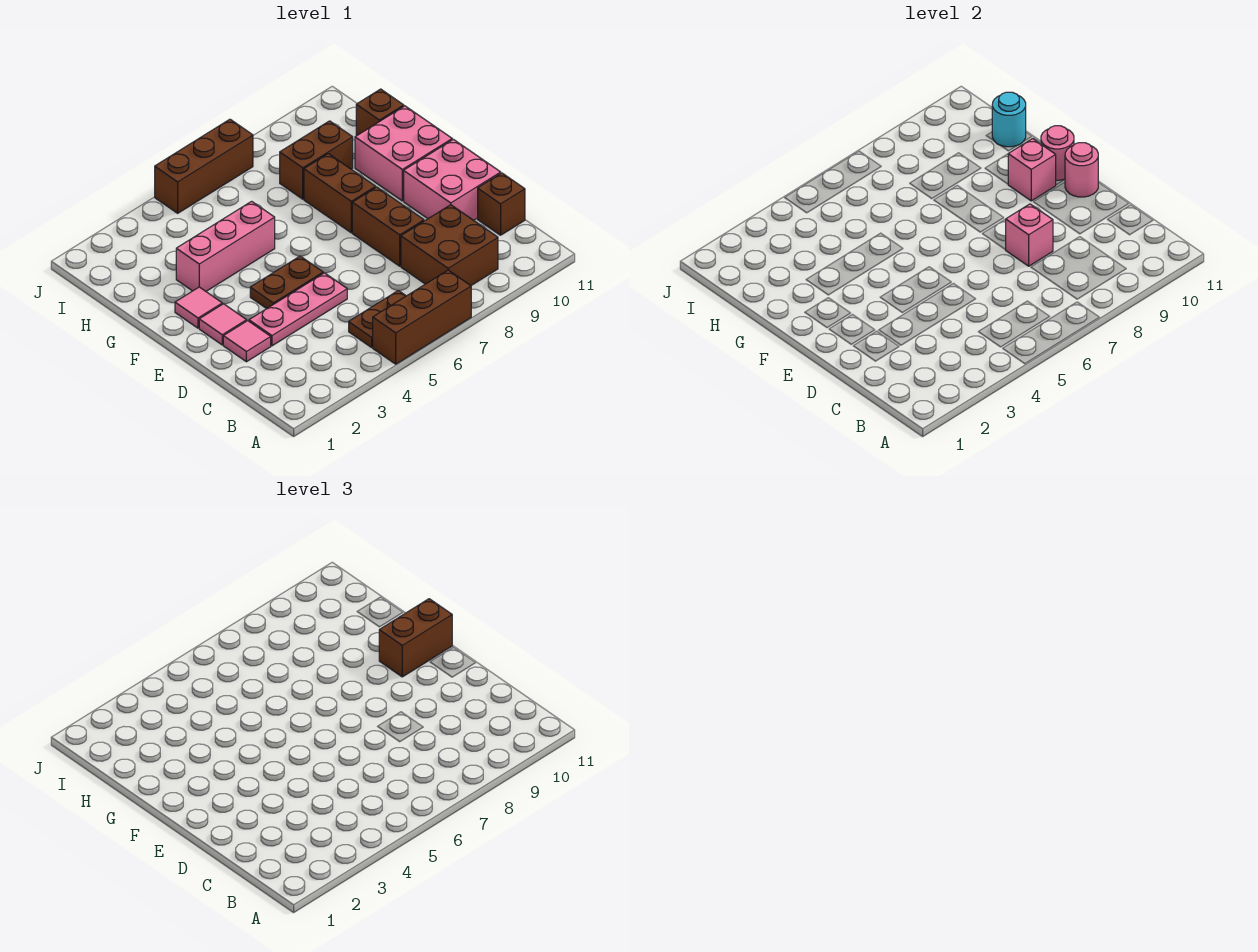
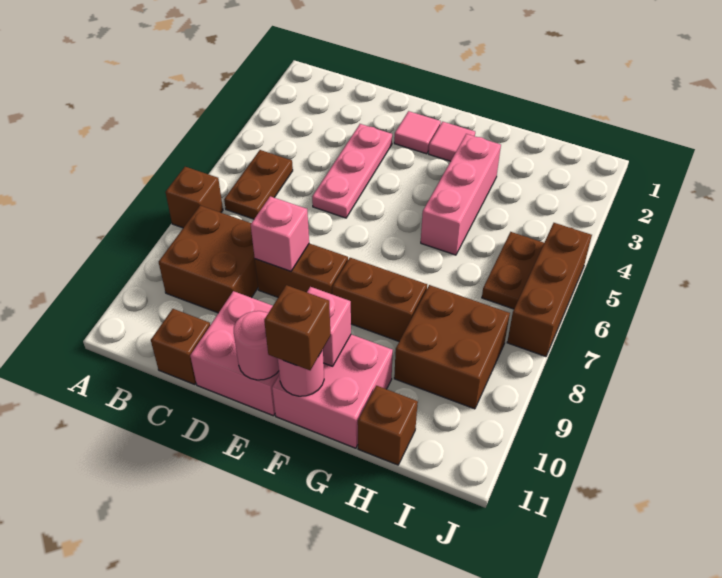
brown brick A5:A7 level 1 -> brown brick A7 level 1
pink tile D2 level 1 -> none
brown plate E4:E5 level 1 -> brown plate I5:I6 level 1
brown brick F10:F11 level 3 -> brown brick F11 level 3
brown brick H8:H9 level 1 -> brown brick H8:I9 level 1
cyan round brick H11 level 2 -> none

